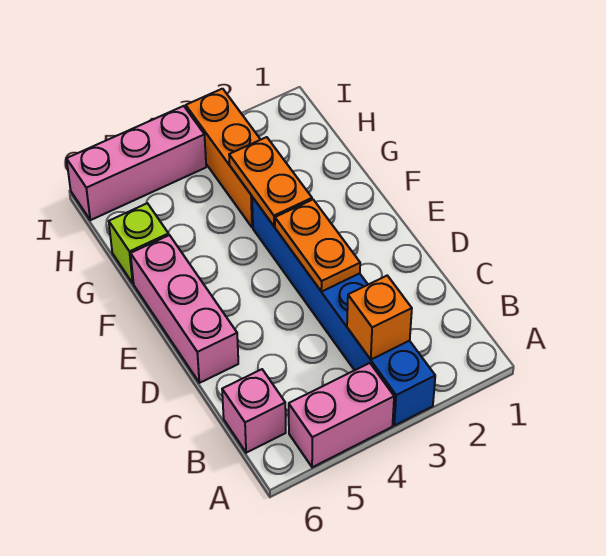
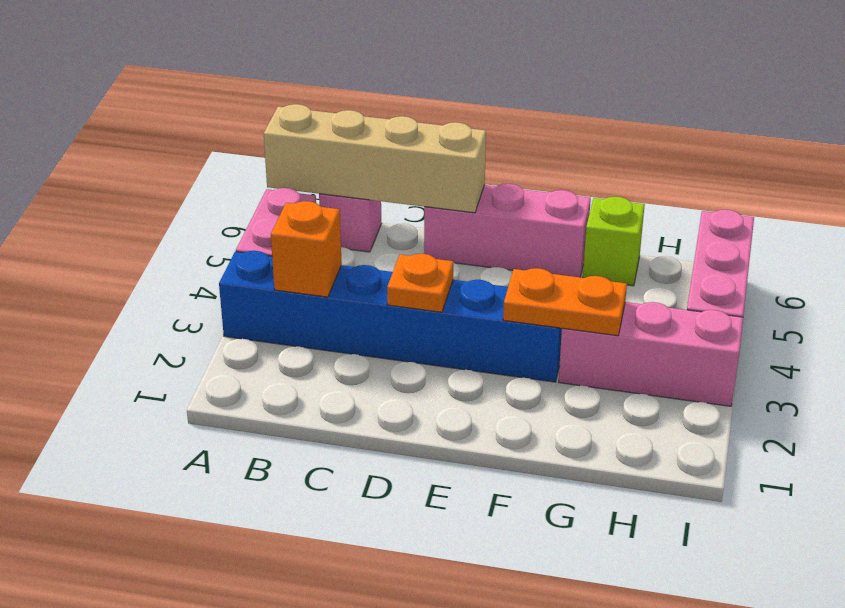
none -> tan brick A6:D6 level 2
orange plate D3:E3 level 2 -> orange plate D3 level 2
orange brick G3:I3 level 1 -> pink brick G3:I3 level 1

